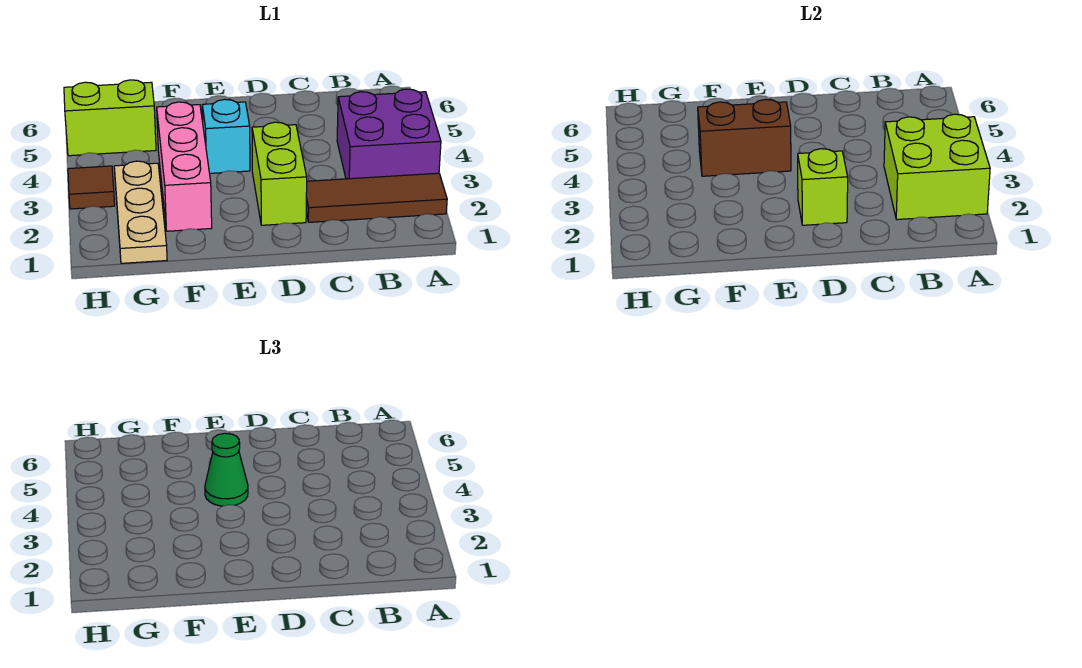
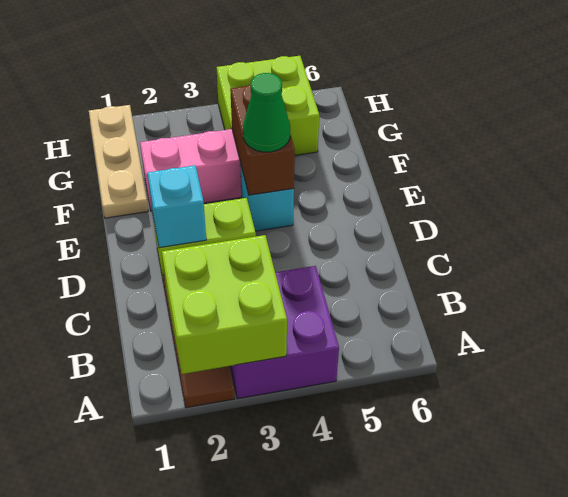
lime brick D2 level 2 -> cyan brick D2 level 2
tan plate G1:G3 level 1 -> tan plate F1:H1 level 1
lime brick G5:H5 level 1 -> lime brick G4:H5 level 1
brown tile H3 level 1 -> none

